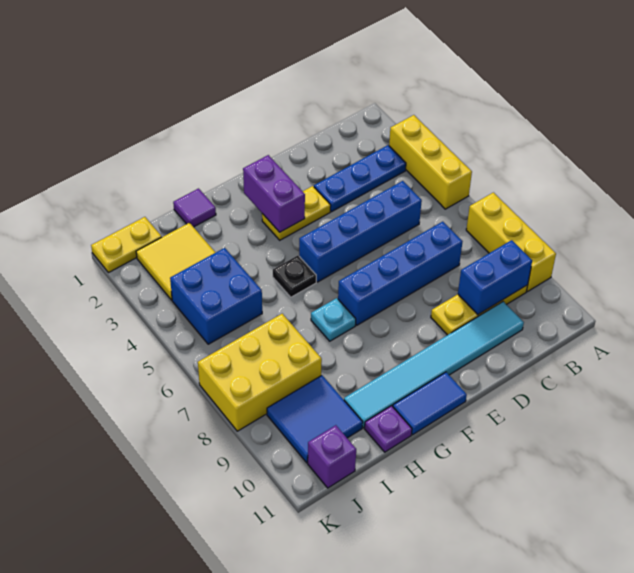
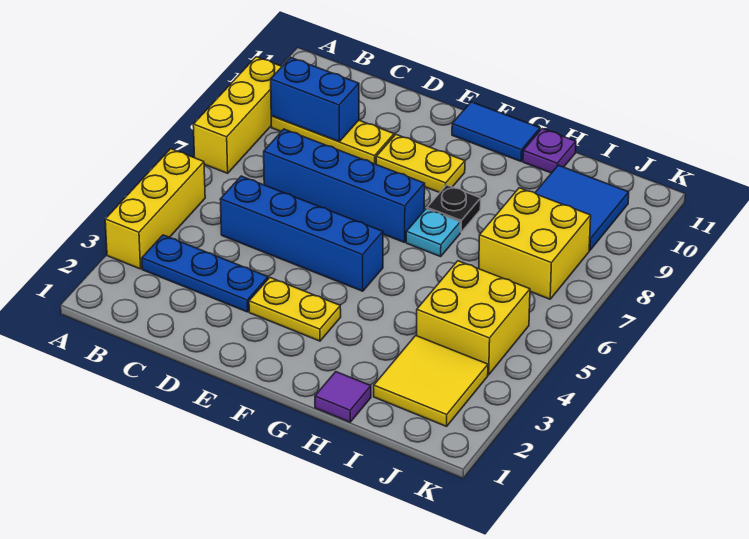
cyan tile C10:H10 level 1 -> none
purple brick F2:F3 level 2 -> none
black plate G5 level 1 -> black plate G8 level 1
blue brick I4:J5 level 1 -> yellow brick I4:J5 level 1
yellow brick I7:K8 level 1 -> yellow brick I7:J8 level 1
yellow plate J1:K1 level 1 -> yellow plate E9:F9 level 1
purple brick J11 level 1 -> none

